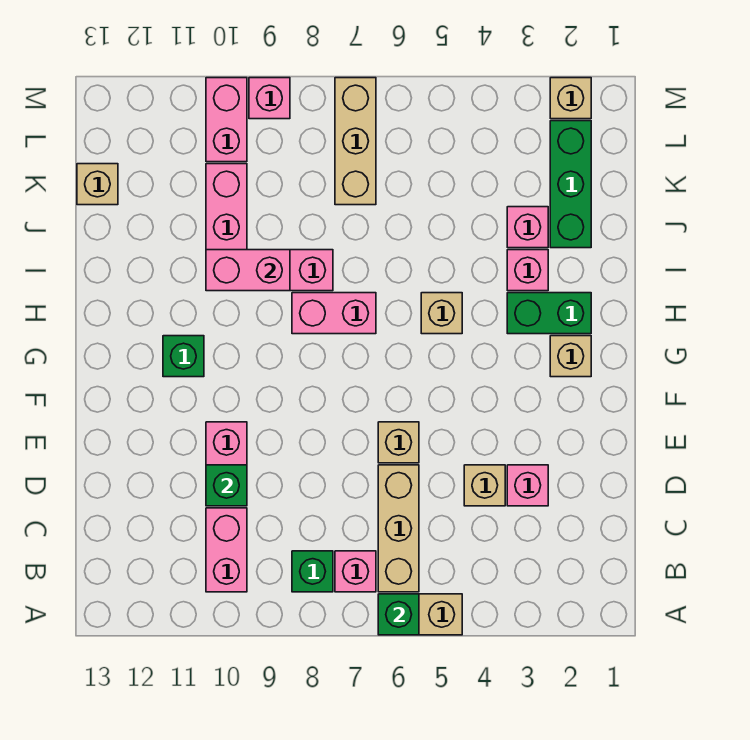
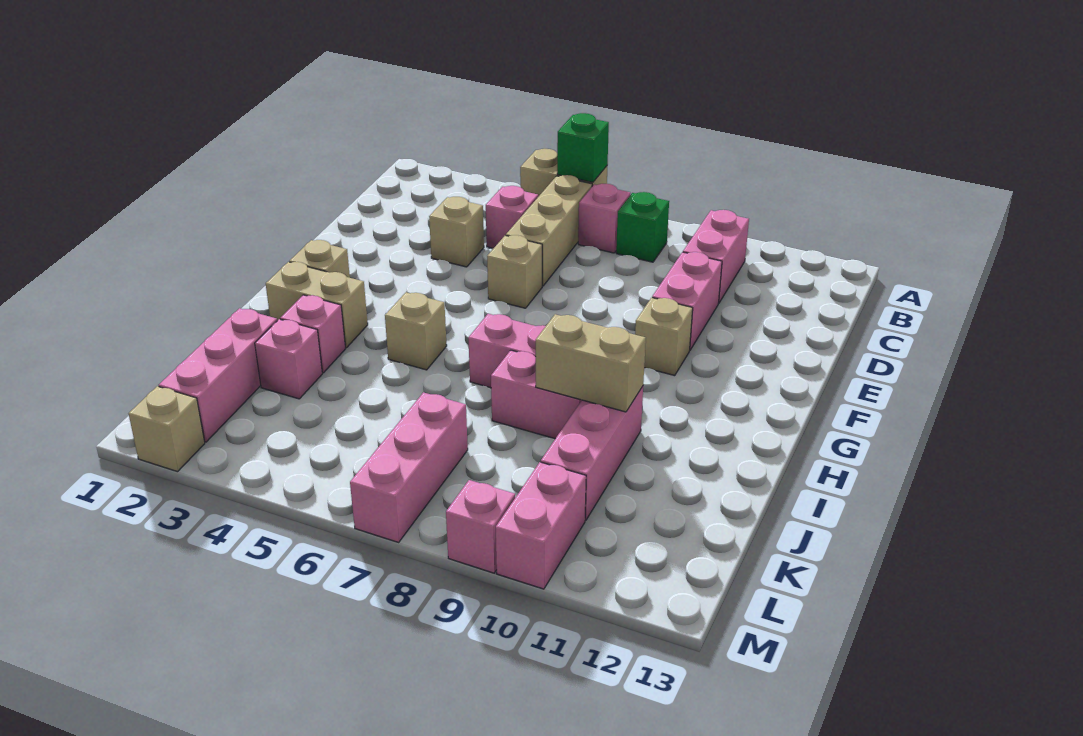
pink brick D3 level 1 -> pink brick C5 level 1
green brick D10 level 2 -> none
green brick G11 level 1 -> none
green brick H2:H3 level 1 -> tan brick H2:H3 level 1
pink brick I9:I10 level 2 -> tan brick I9:I10 level 2
green brick J2:L2 level 1 -> pink brick J2:L2 level 1
tan brick K7:M7 level 1 -> pink brick K7:M7 level 1
tan brick K13 level 1 -> tan brick F10 level 1

